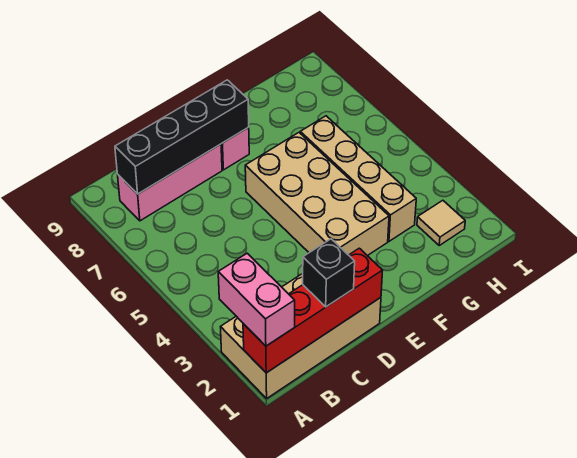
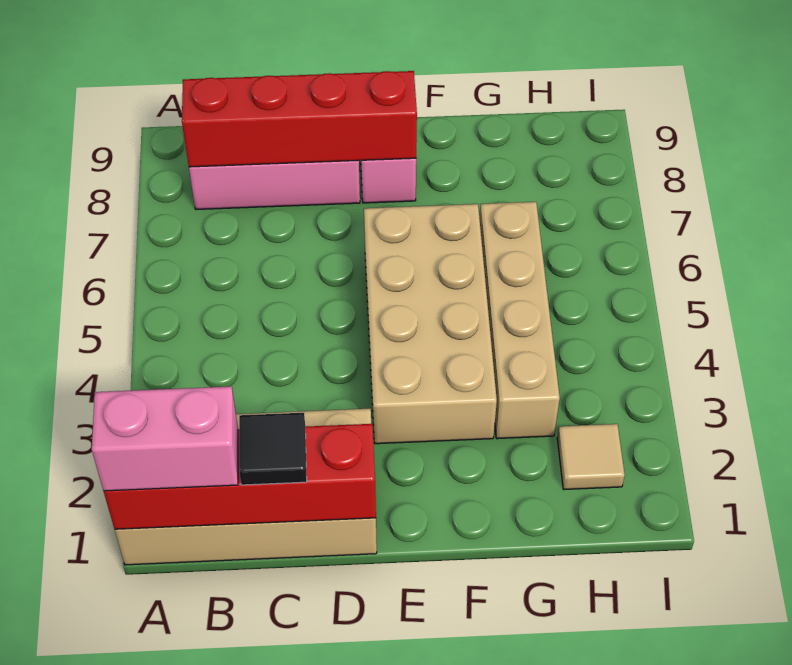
pink brick A1:A2 level 3 -> pink brick A1:B1 level 3
black brick B8:E8 level 2 -> red brick B8:E8 level 2
black brick C1 level 3 -> black tile C1 level 3

